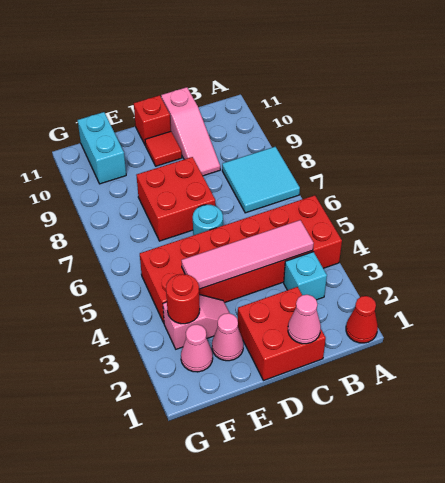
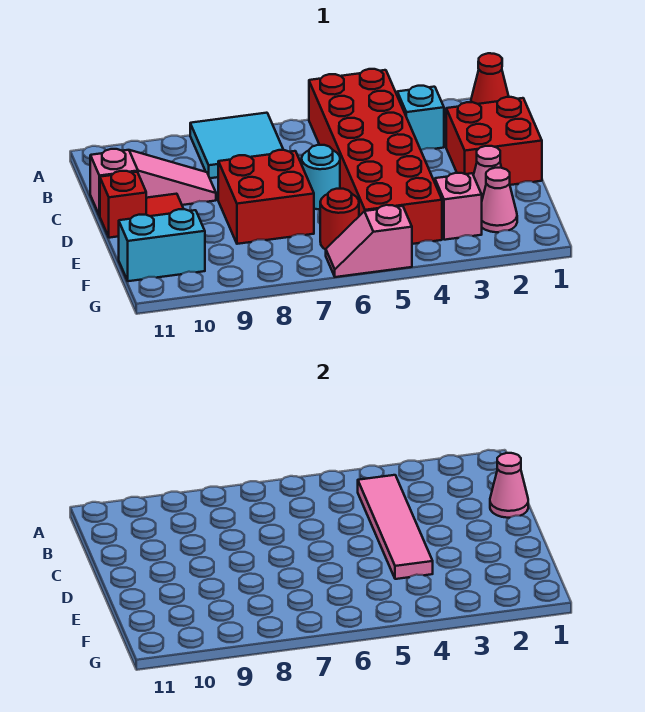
red round brick F3 level 2 -> red round brick F6 level 1
none -> pink slope G5:G6 level 1 top 5

